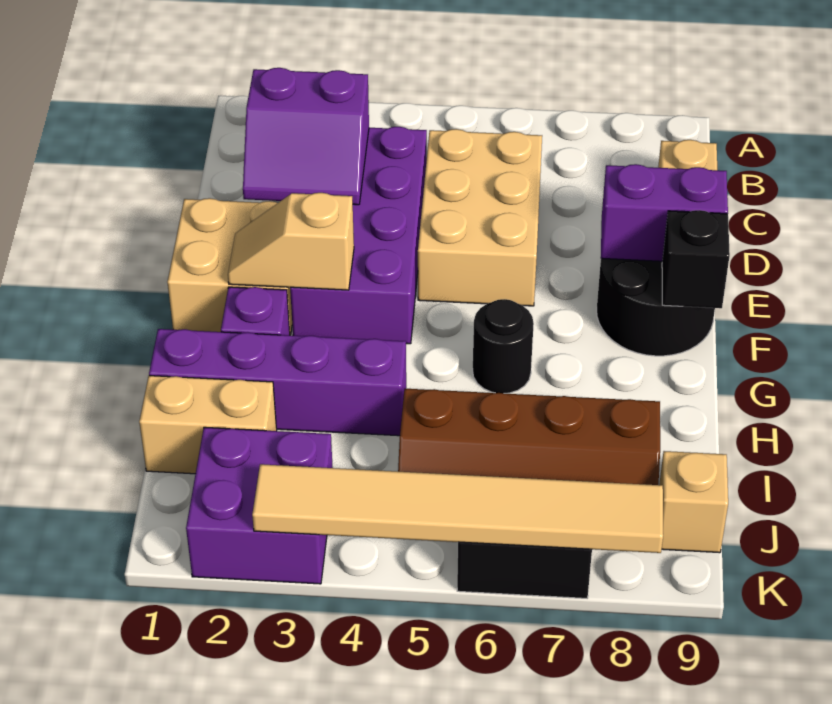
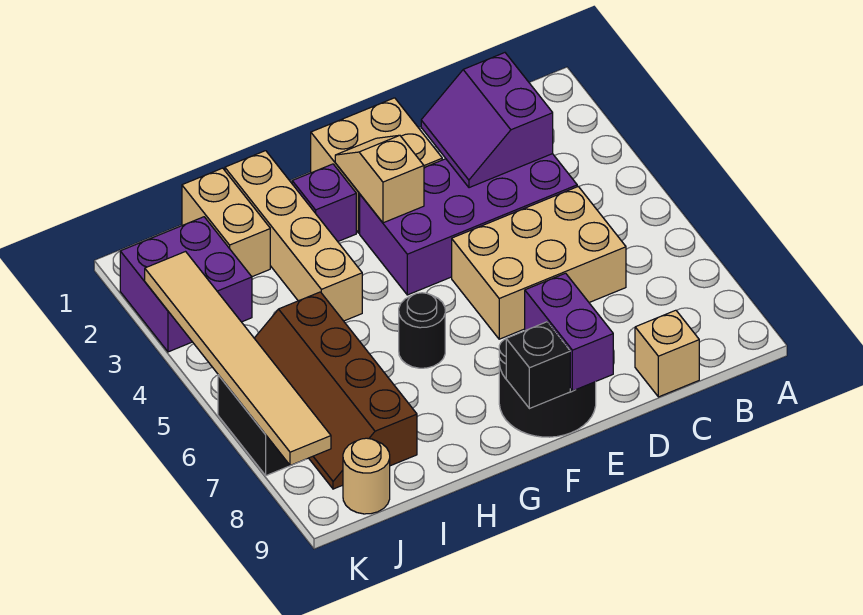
purple brick H1:H4 level 1 -> tan brick H1:H4 level 1
tan brick J9 level 1 -> tan round brick J9 level 1

